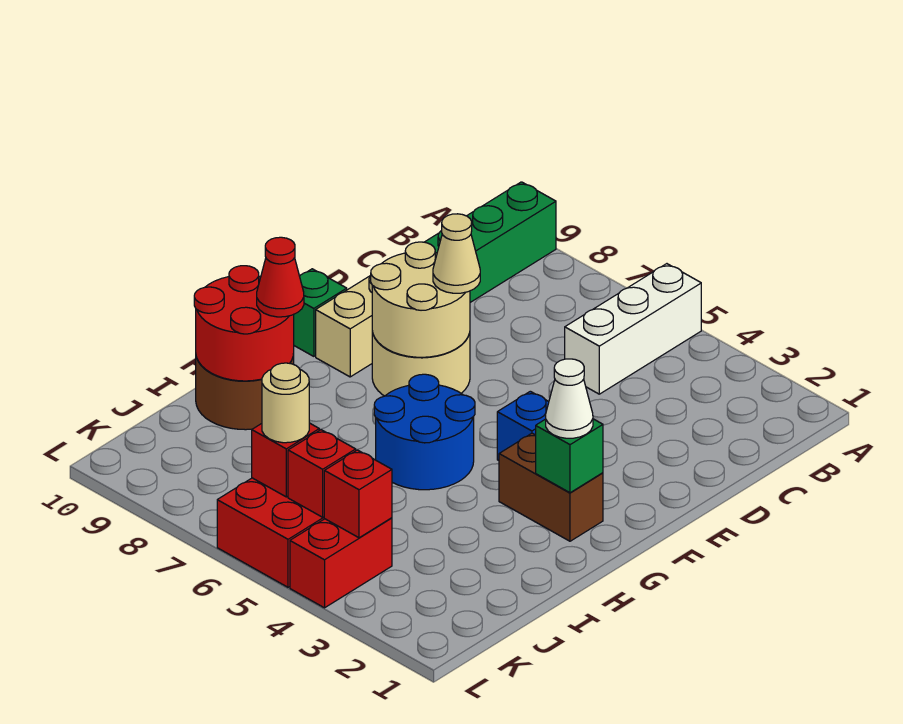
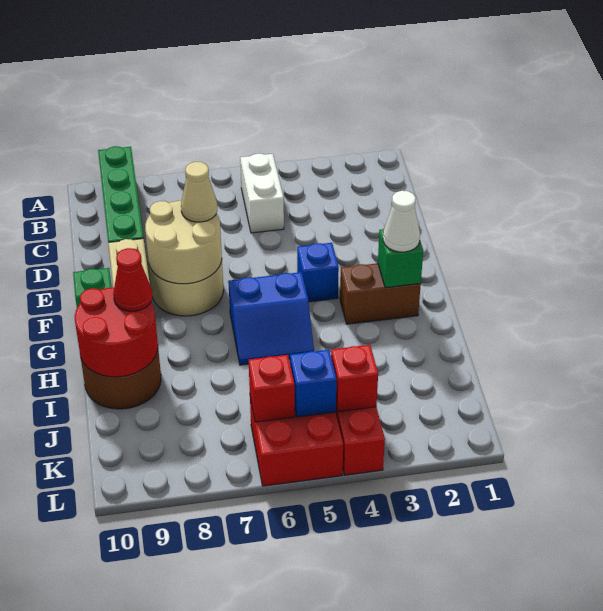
white brick A5:C5 level 1 -> white brick B5:C5 level 1
blue round brick G5:H6 level 1 -> blue slope G5:H6 level 1 top G
red brick K5 level 2 -> blue brick K5 level 2
tan round brick K6 level 3 -> none

